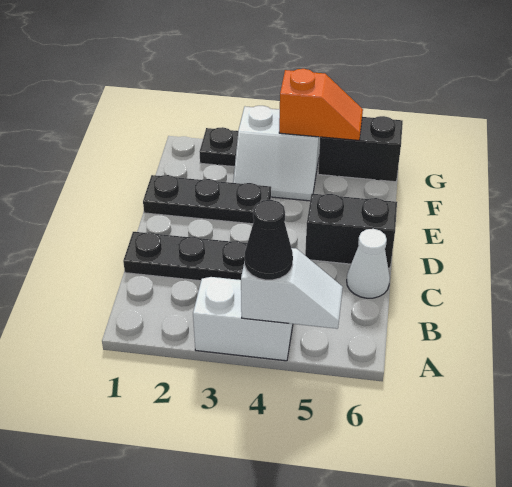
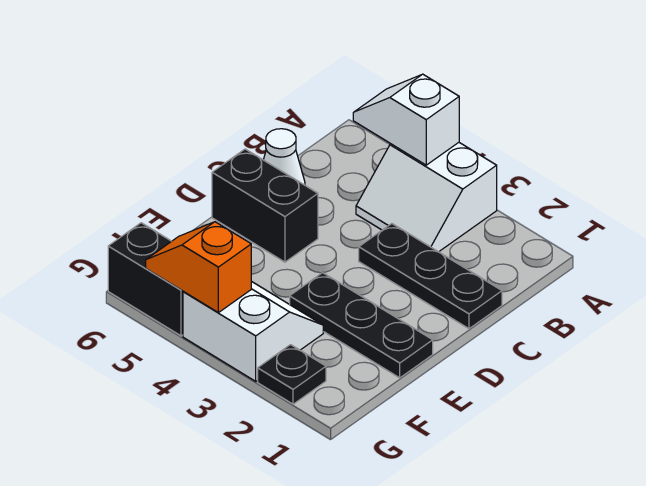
black cone A4 level 3 -> none

